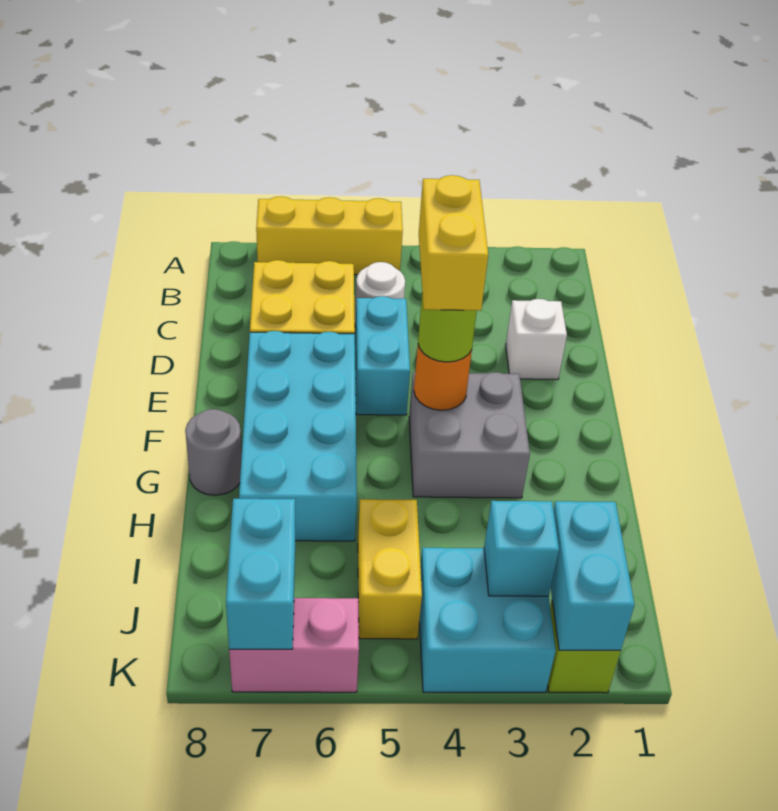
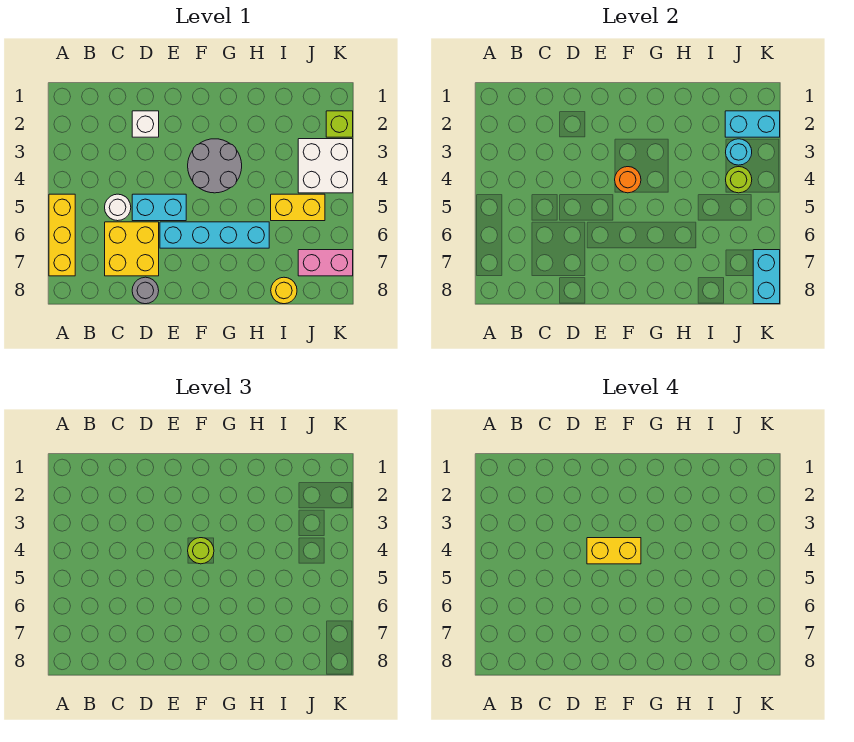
cyan brick E6:H7 level 1 -> cyan brick E6:H6 level 1
grey brick F3:G4 level 1 -> grey round brick F3:G4 level 1
grey round brick G8 level 1 -> grey round brick D8 level 1
none -> yellow round brick I8 level 1
cyan brick J3:K4 level 1 -> white brick J3:K4 level 1
cyan brick J3 level 2 -> cyan round brick J3 level 2
none -> lime round brick J4 level 2
cyan brick J7:K7 level 2 -> cyan brick K7:K8 level 2
pink brick K6:K7 level 1 -> pink brick J7:K7 level 1

